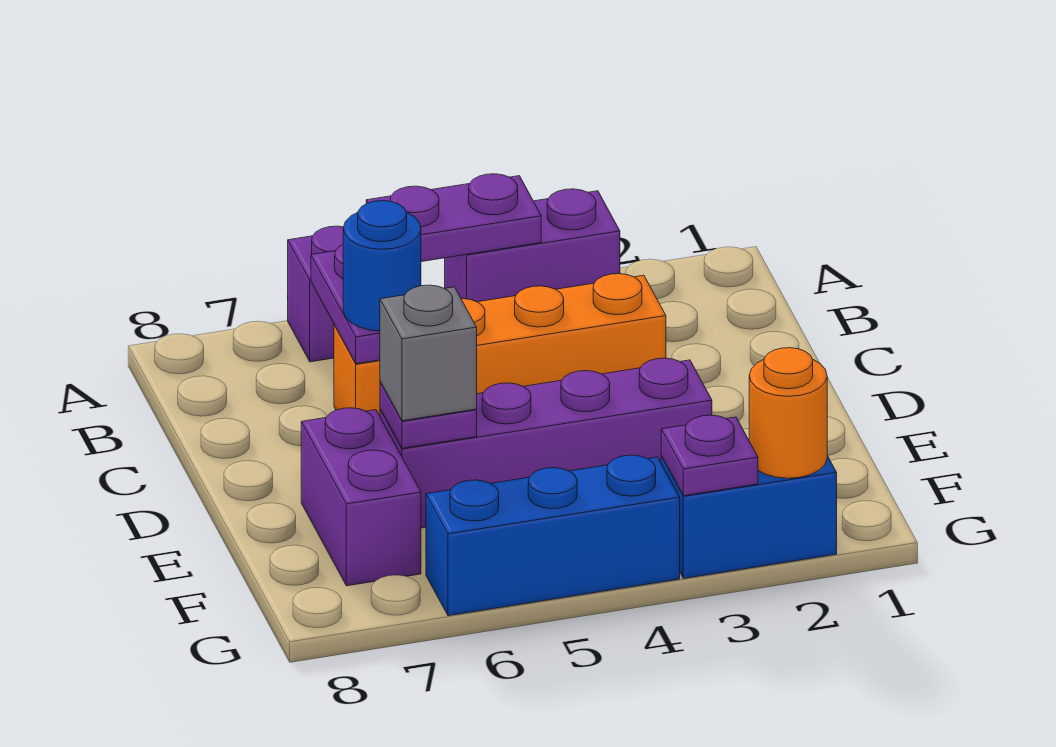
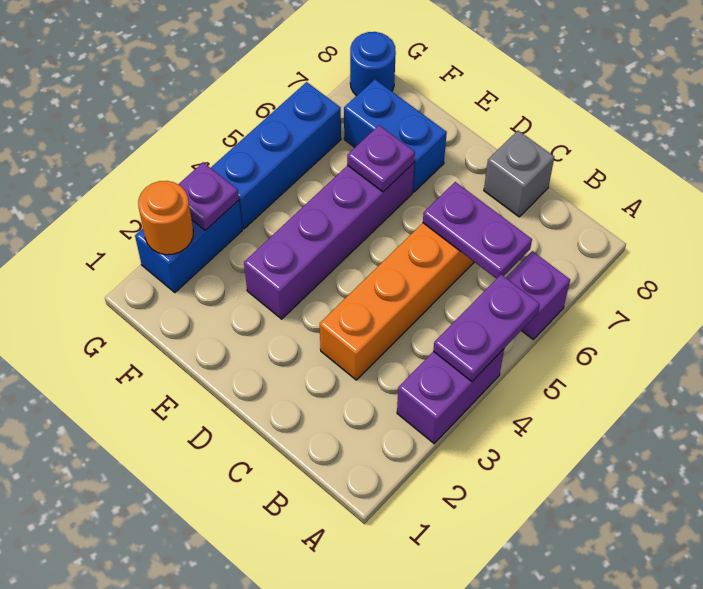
blue round brick C6 level 3 -> blue round brick G8 level 1
grey brick E6 level 3 -> grey brick C8 level 1
purple brick E7:F7 level 1 -> blue brick E7:F7 level 1

